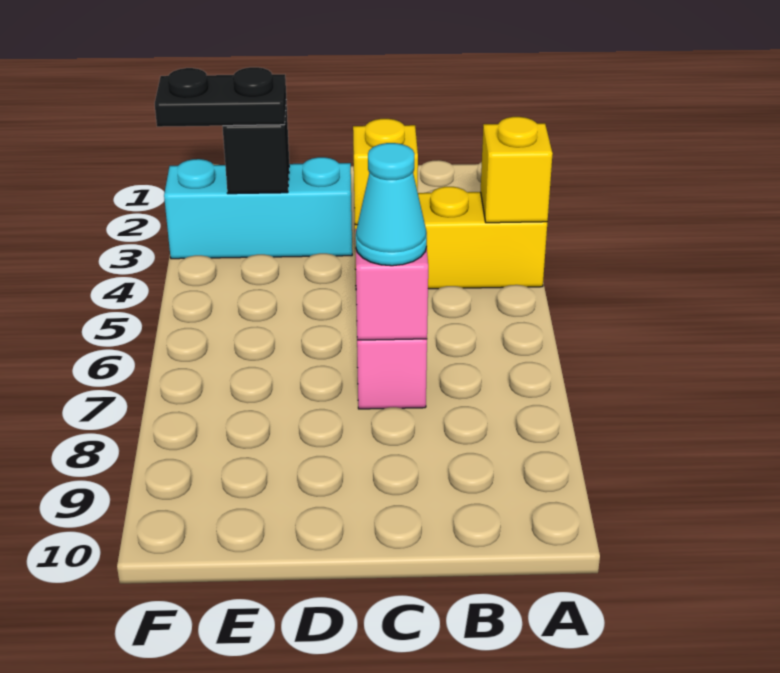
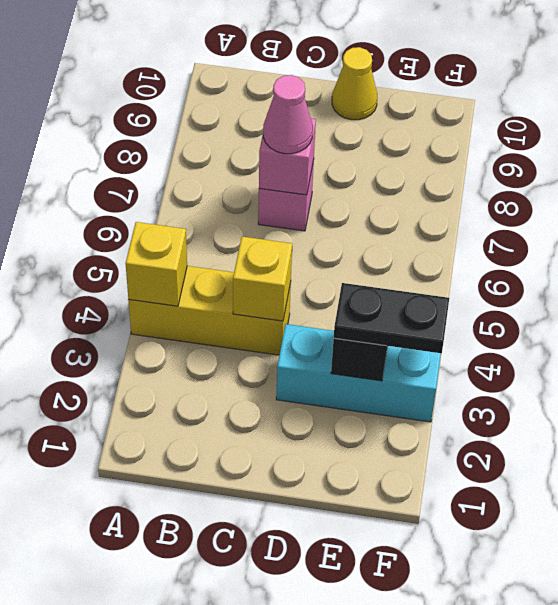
cyan cone C7 level 3 -> pink cone C7 level 3
none -> yellow cone D10 level 1

